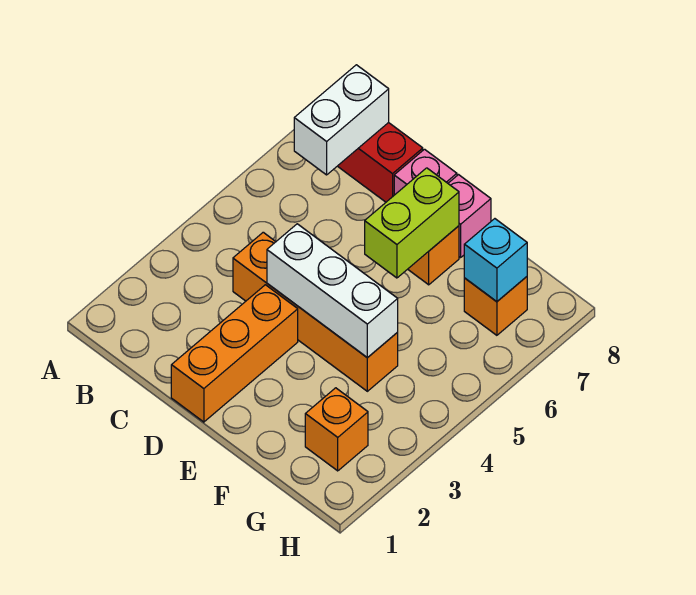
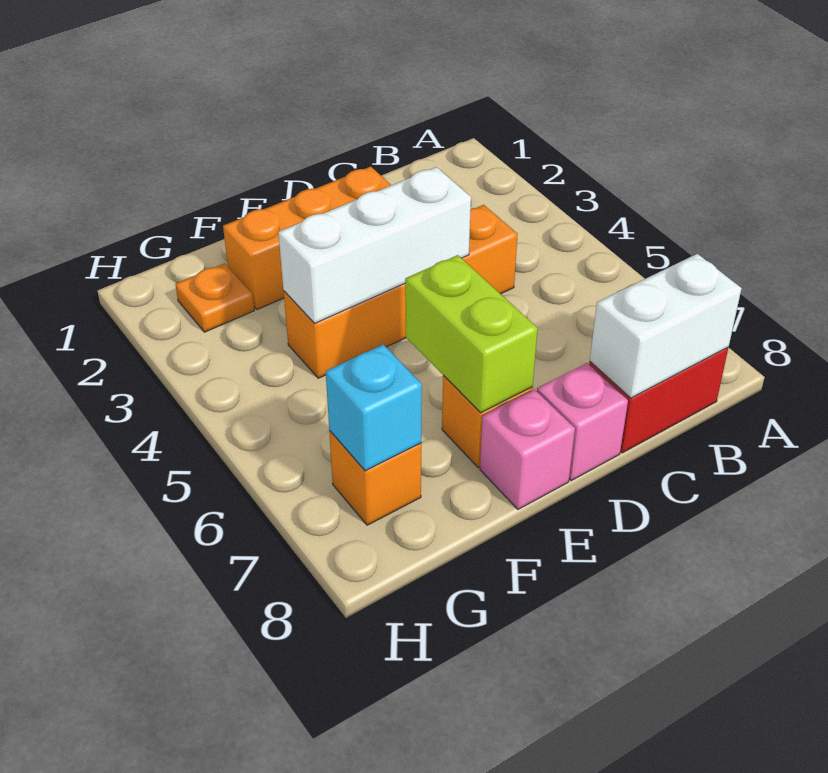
white brick B7:B8 level 2 -> white brick B8:C8 level 2
orange brick D1:D3 level 1 -> orange brick D2:F2 level 1
orange brick G2 level 1 -> orange plate G2 level 1

